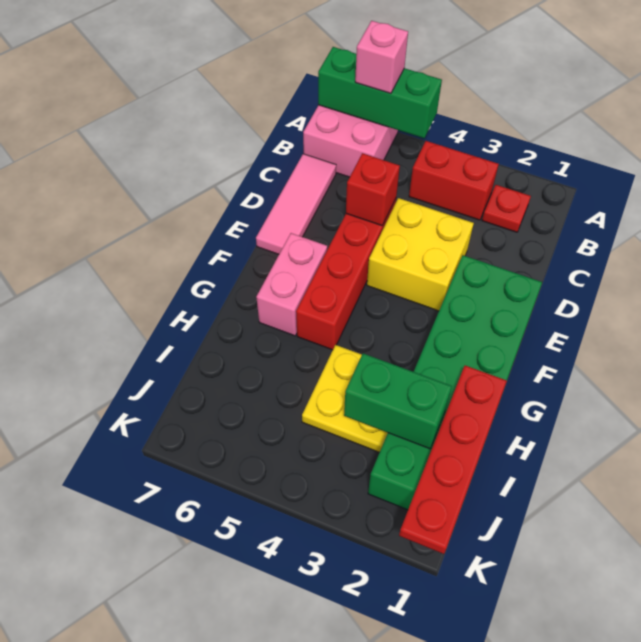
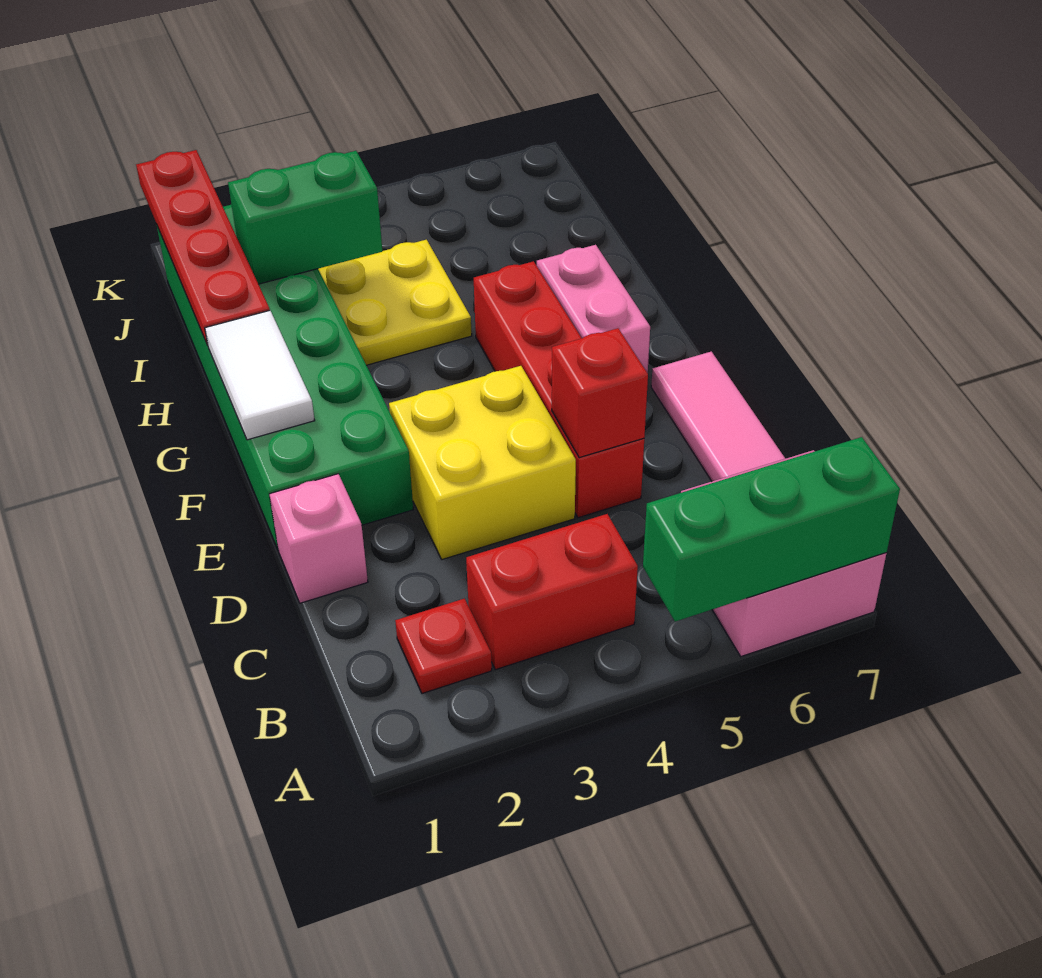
pink brick A6 level 3 -> pink brick D1 level 1
none -> white tile F1:G1 level 2

